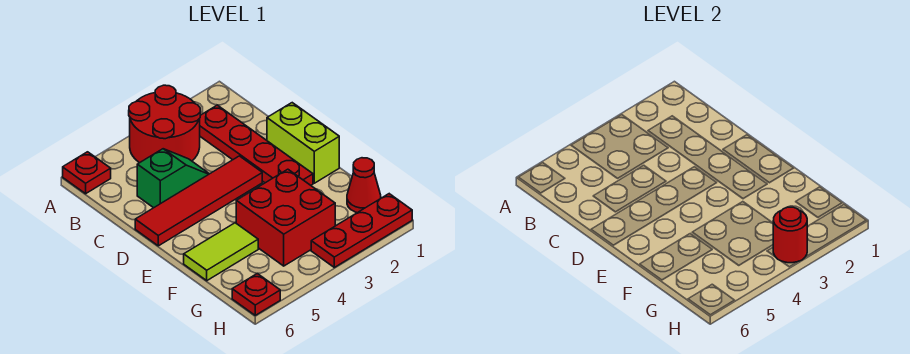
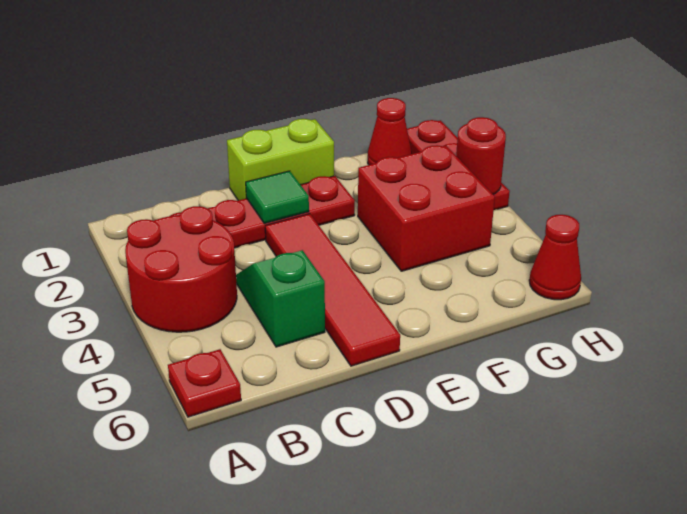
none -> green tile D2 level 2
lime tile F5:F6 level 1 -> none
red plate H6 level 1 -> red cone H6 level 1

